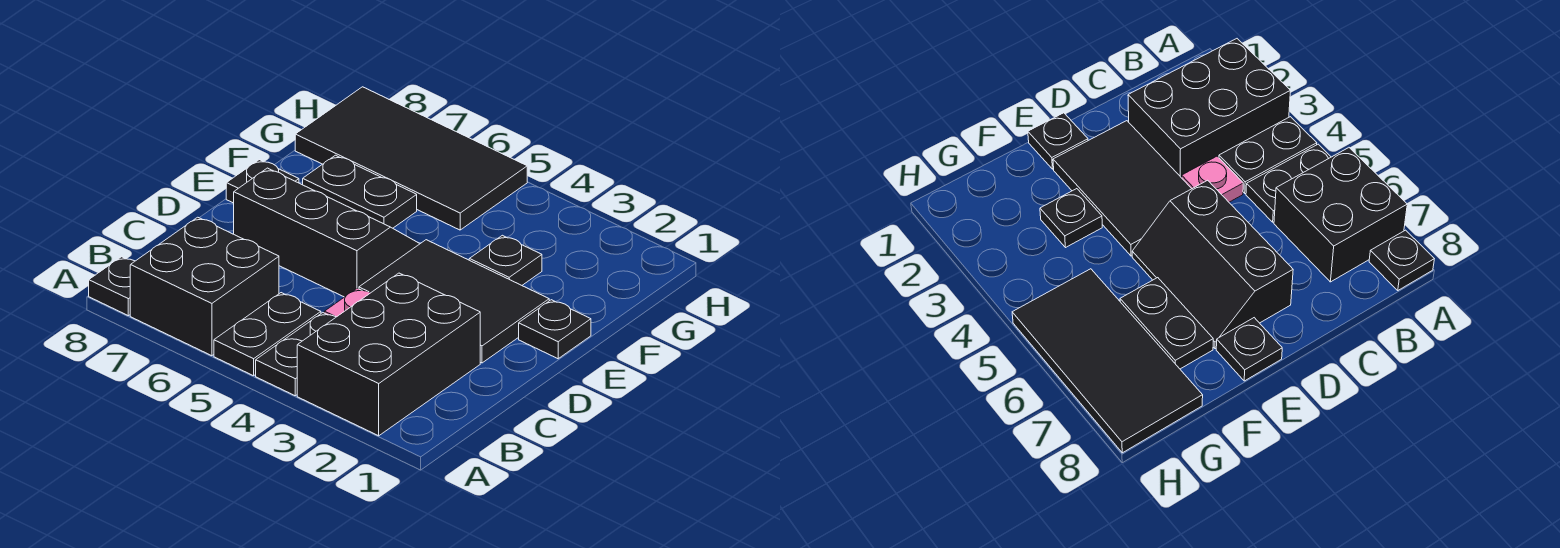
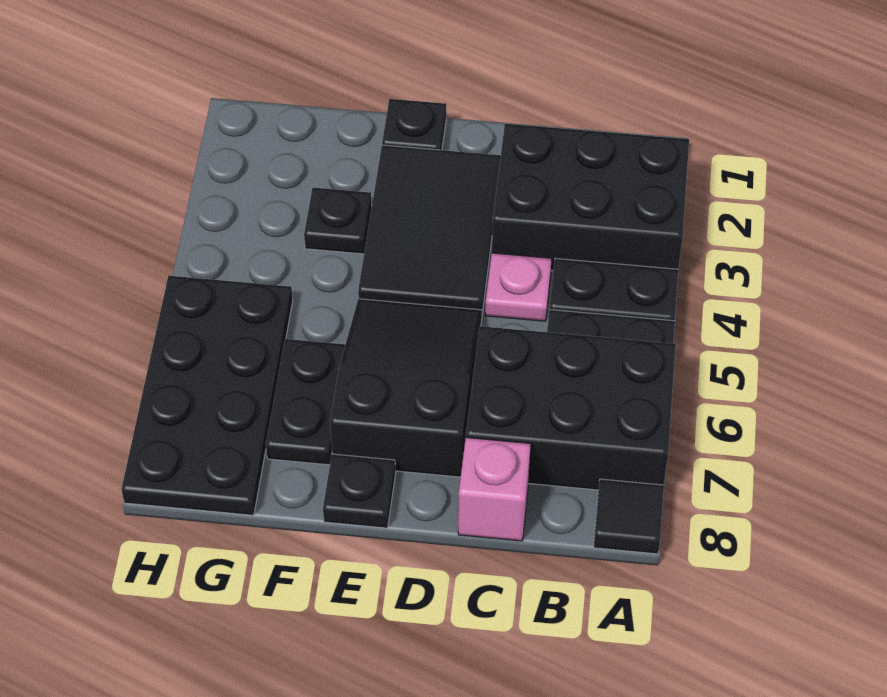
black brick A6:B7 level 1 -> black brick A6:C7 level 1
black plate A8 level 1 -> black tile A8 level 1
none -> pink brick C8 level 1
black slope D5:E7 level 1 top D -> black slope D5:E7 level 1 top 7
black tile G5:H8 level 1 -> black plate G5:H8 level 1

